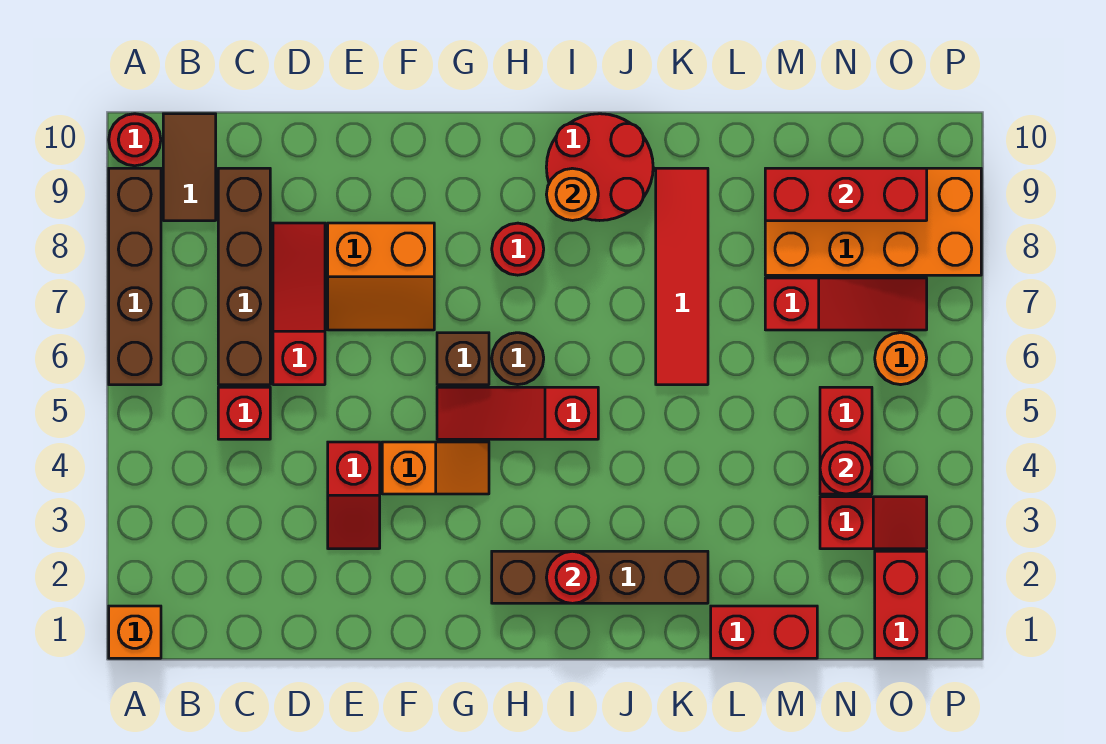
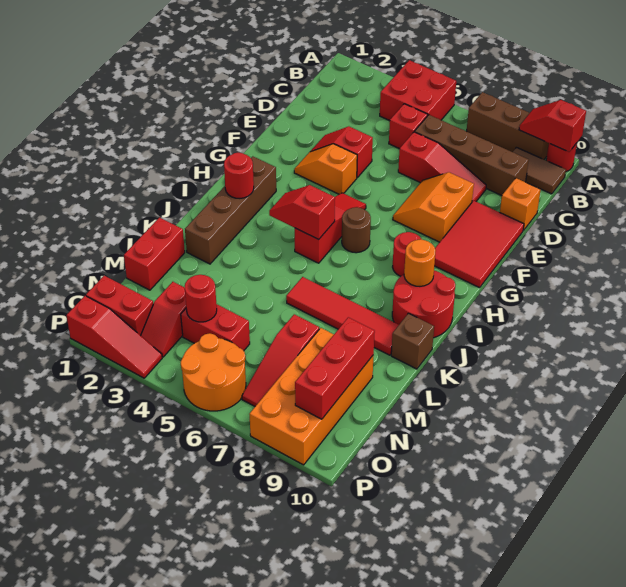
orange brick A1 level 1 -> orange brick D10 level 1
none -> red brick A4:B5 level 1
brown brick A6:A9 level 1 -> brown brick A7:A9 level 1
none -> red slope A9:A10 level 2 top 10
none -> red tile E9:G10 level 1
orange slope F4:G4 level 1 top F -> orange slope F3:F4 level 1 top 4
brown brick G6 level 1 -> brown brick K10 level 1
none -> red slope I4:I5 level 2 top 5
orange round brick O6 level 1 -> orange round brick O5:P6 level 1
none -> red slope P1:P3 level 1 top 1

